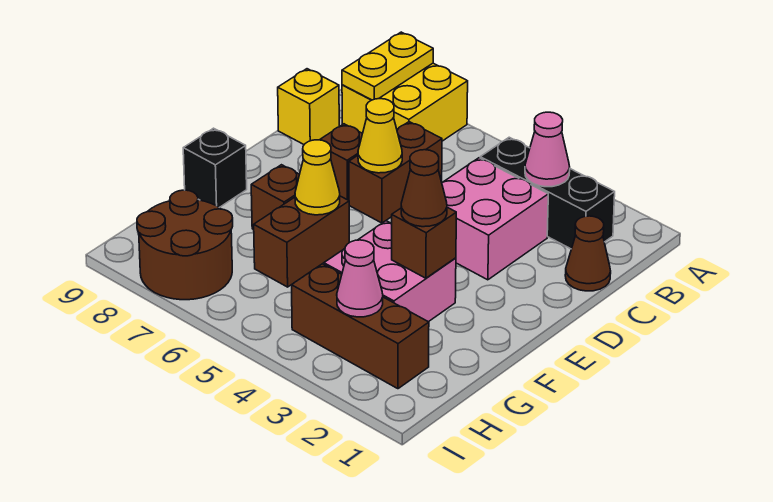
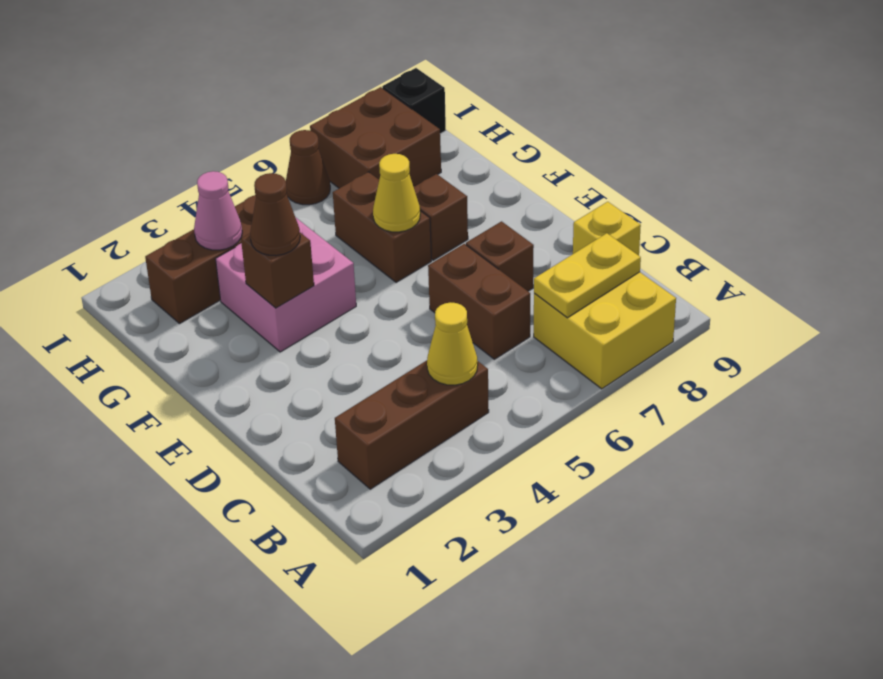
yellow plate A8:B8 level 2 -> yellow plate B7:B8 level 2
black brick B2:B4 level 1 -> brown brick B2:B4 level 1
pink cone B3 level 2 -> none
brown cone C1 level 1 -> brown cone I6 level 1
pink brick C3:D4 level 1 -> none
yellow cone D6 level 2 -> yellow cone B4 level 2
black brick F9 level 1 -> black brick I9 level 1
brown round brick H7:I8 level 1 -> brown brick H7:I8 level 1

